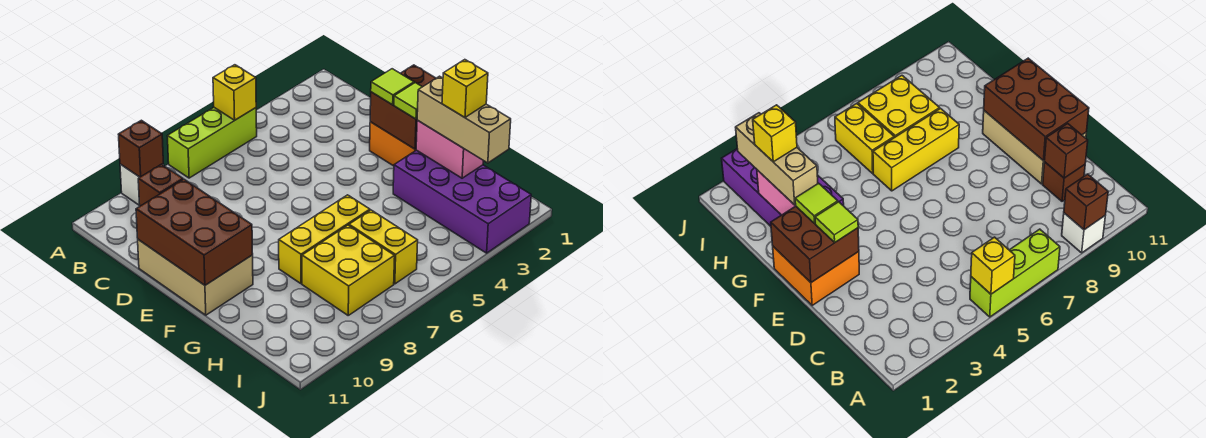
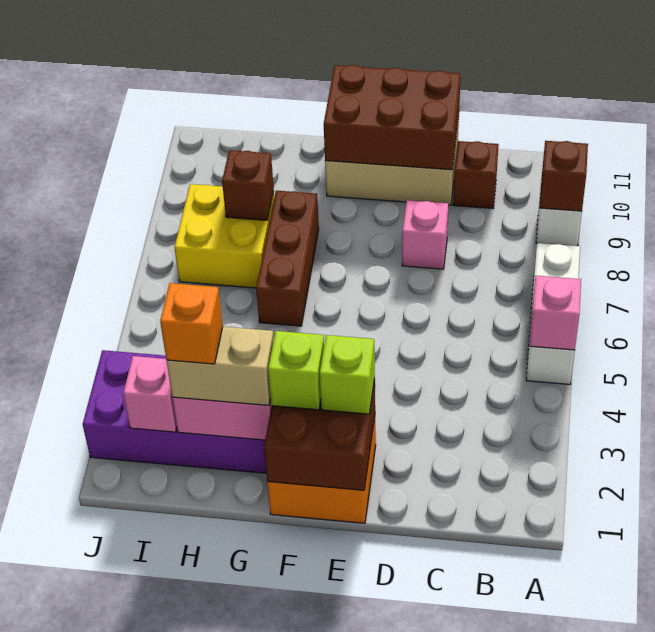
lime brick A5:A7 level 1 -> white brick A5:A7 level 1
yellow brick A5 level 2 -> pink brick A5 level 2
brown brick C10 level 2 -> brown brick H8 level 2
none -> pink brick D8 level 1
lime tile E2 level 3 -> lime brick E2 level 3
lime tile F2 level 3 -> lime brick F2 level 3
tan brick G2:I2 level 3 -> tan brick G2:H2 level 3
yellow brick G6:G8 level 1 -> brown brick G6:G8 level 1
yellow brick H2 level 4 -> orange brick H2 level 4
yellow brick H6:I6 level 1 -> none
none -> pink brick I2 level 2

